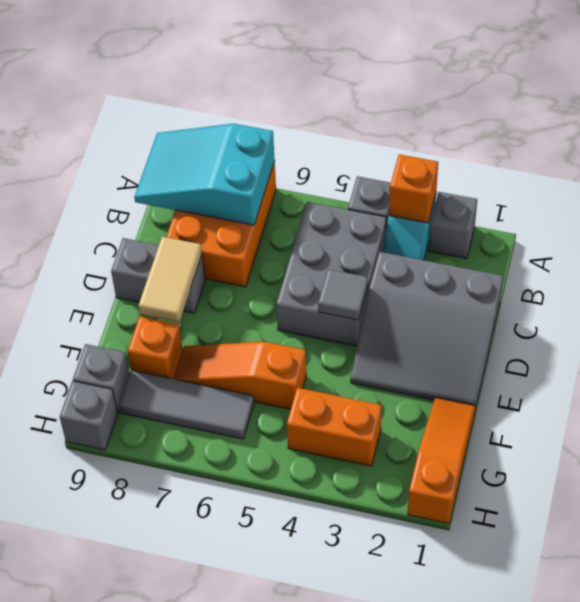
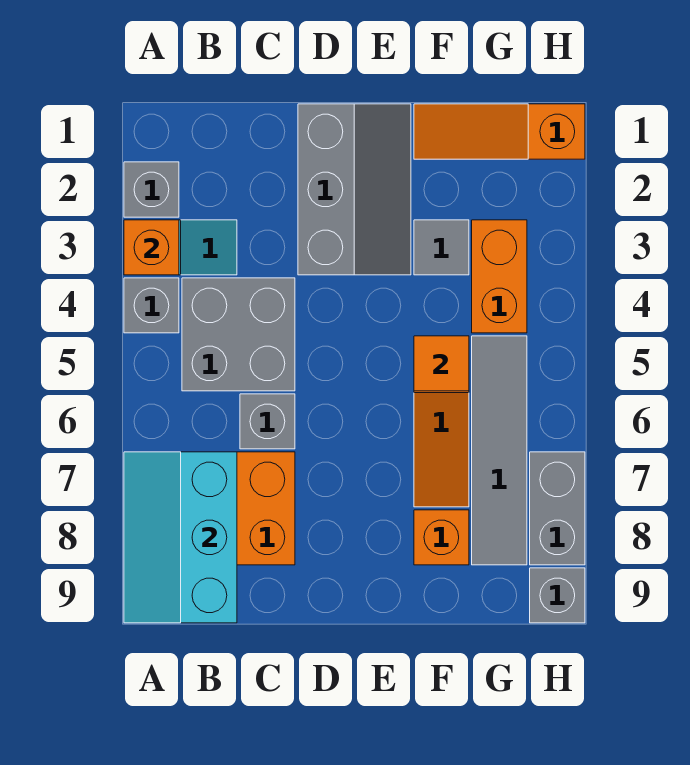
cyan slope A7:B9 level 2 top 7 -> cyan slope A7:B9 level 2 top B
grey brick B4:D5 level 1 -> grey brick B4:C5 level 1
grey slope C1:E3 level 1 top C -> grey slope D1:E3 level 1 top D
grey tile D4 level 2 -> grey tile F3 level 1
grey brick D8:D9 level 1 -> grey brick H7:H8 level 1
tan tile D8:E8 level 2 -> none
none -> orange tile F5 level 2
grey tile G6:G8 level 1 -> grey tile G5:G8 level 1
grey brick G9 level 1 -> grey brick C6 level 1

